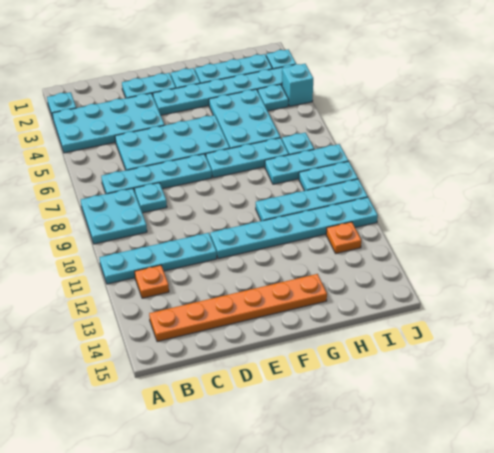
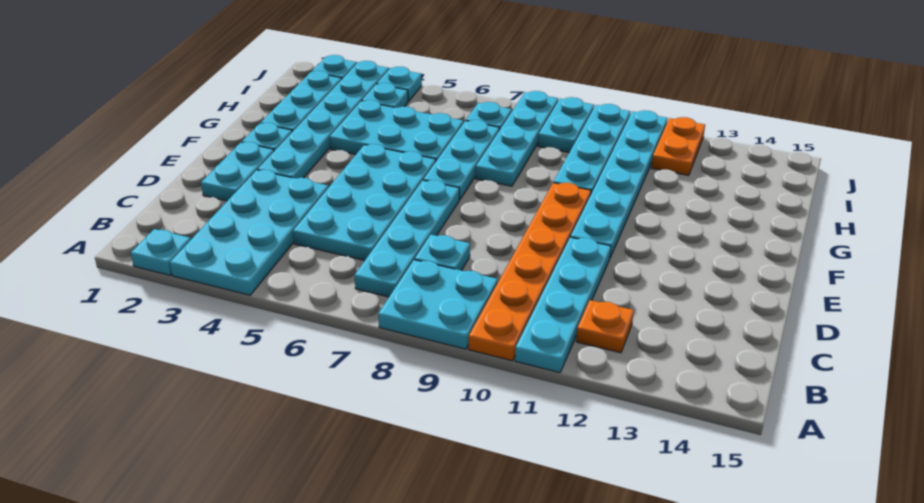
orange plate B14:G14 level 1 -> orange plate A10:F10 level 1
cyan plate H8:J8 level 1 -> cyan plate G8:J8 level 1
orange plate I12 level 1 -> orange plate I12:J12 level 1
cyan brick J4 level 1 -> cyan plate J4 level 1

